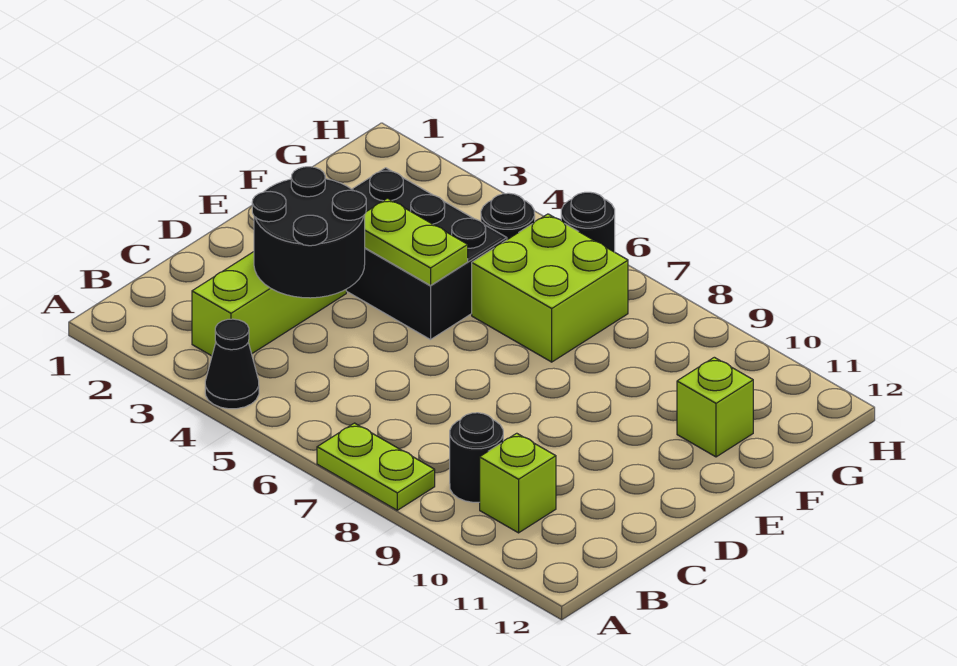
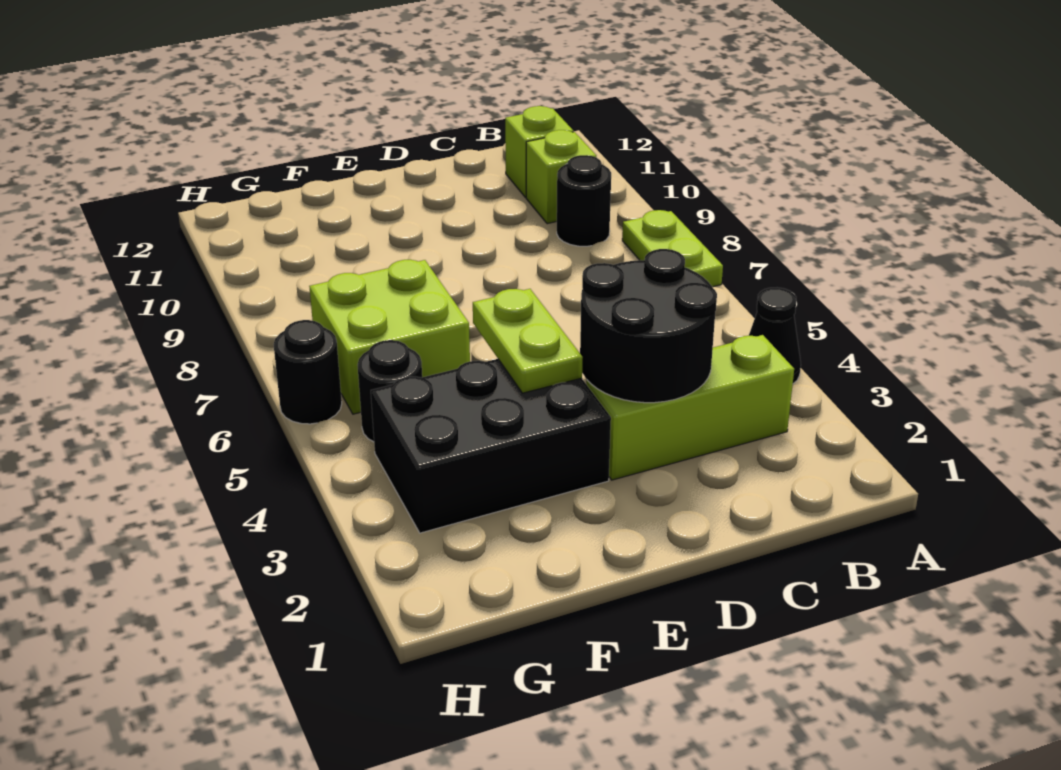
black brick E3:F5 level 1 -> black brick E3:G4 level 1
lime brick F11 level 1 -> lime brick B11 level 1

